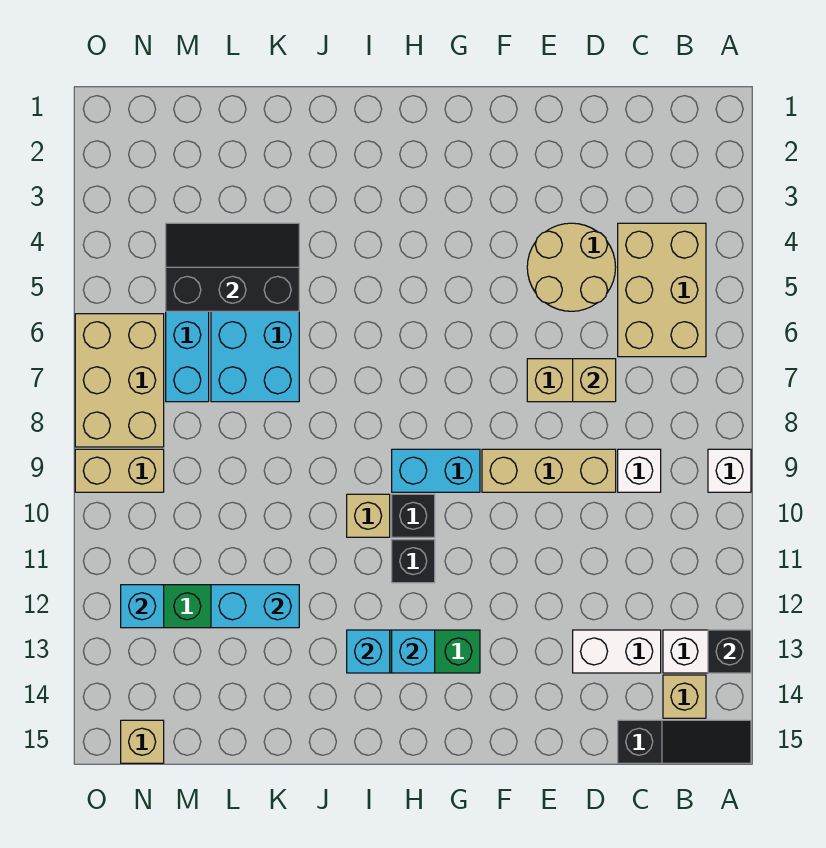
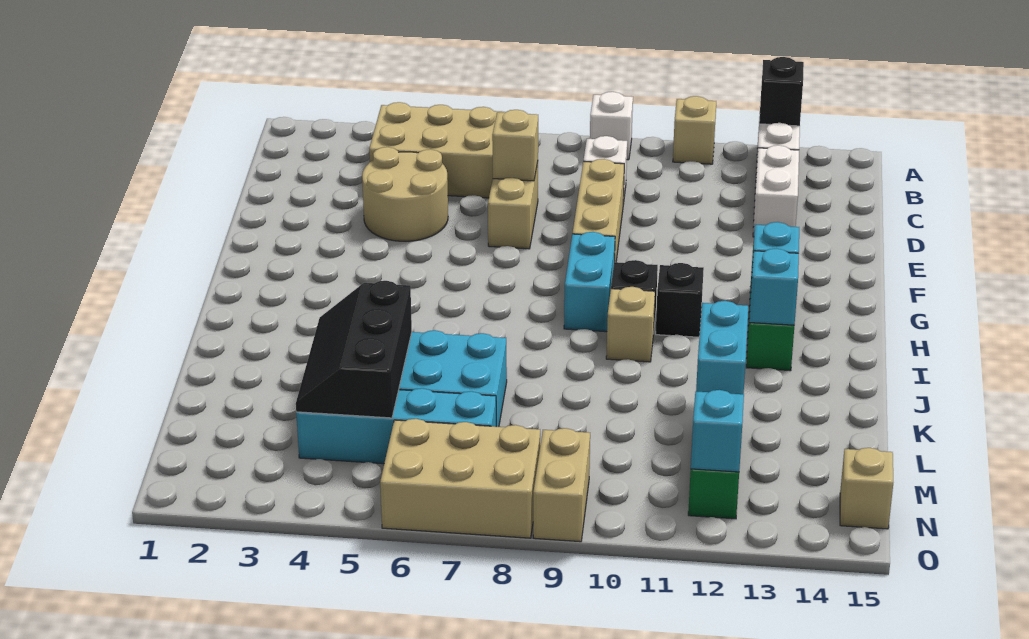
black slope A15:C15 level 1 top C -> none
tan brick B14 level 1 -> tan brick A11 level 1

